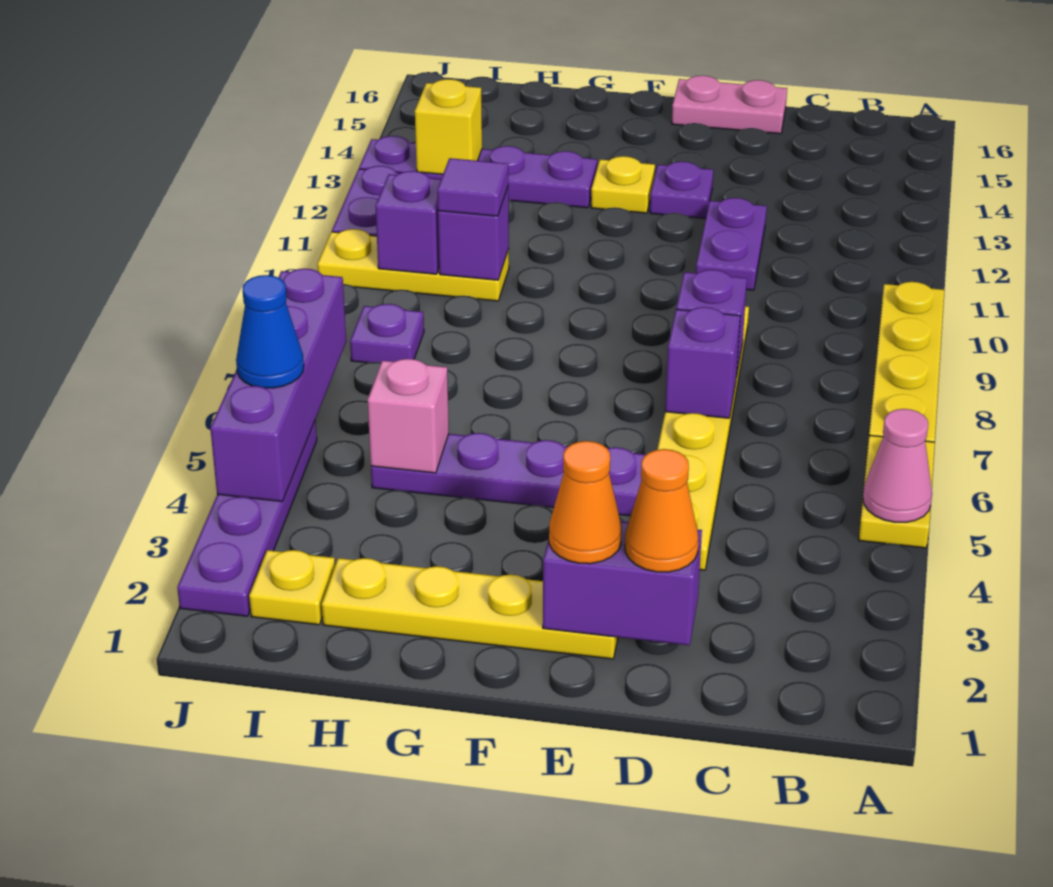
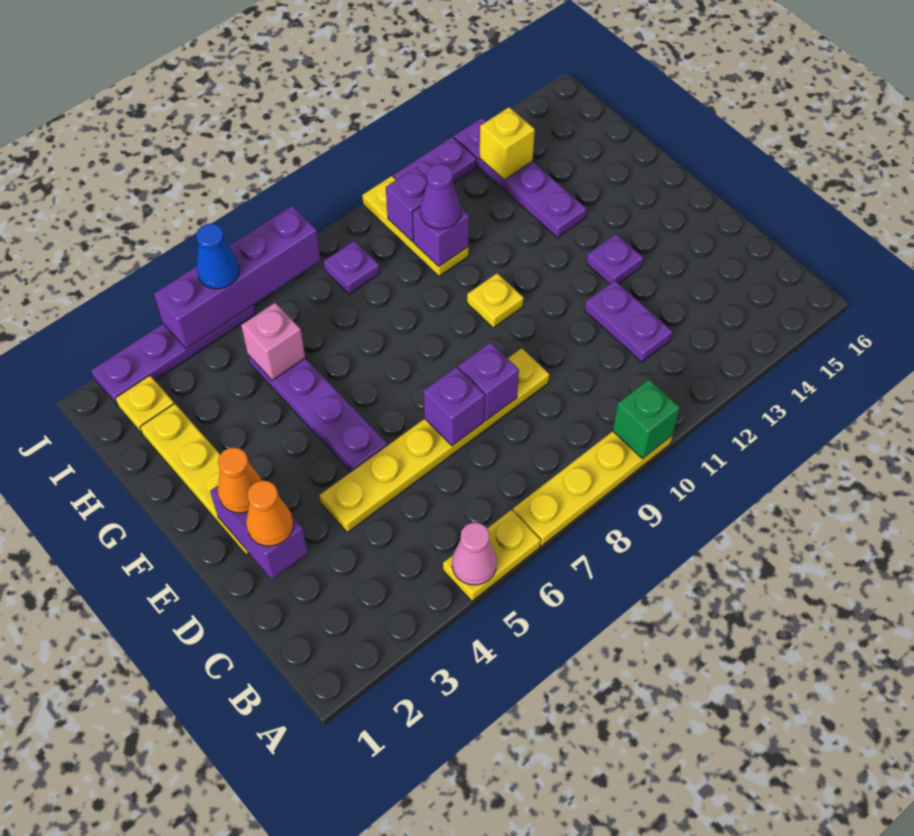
none -> green brick A10 level 2
purple plate D11:D12 level 1 -> purple plate C12:D12 level 1
pink plate D16:E16 level 1 -> none
yellow plate F13 level 1 -> yellow plate F10 level 1
purple tile H10 level 3 -> purple cone H10 level 3

